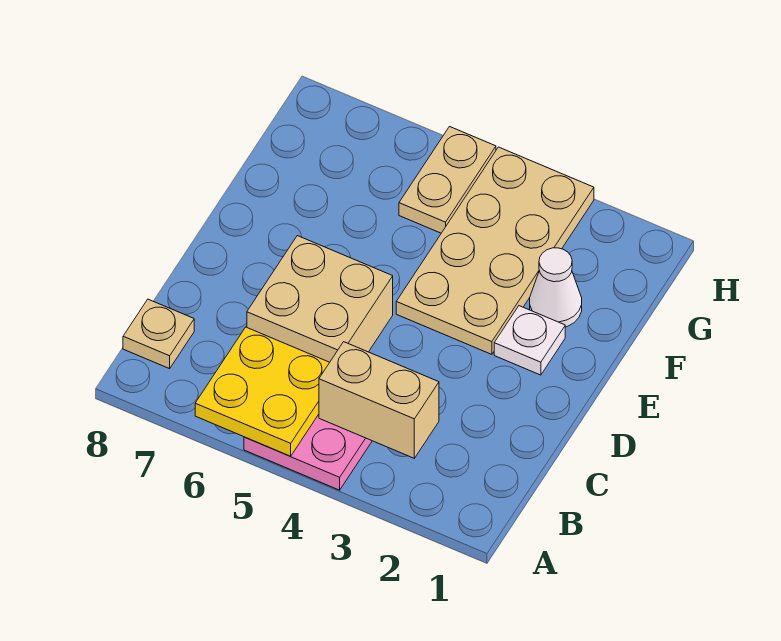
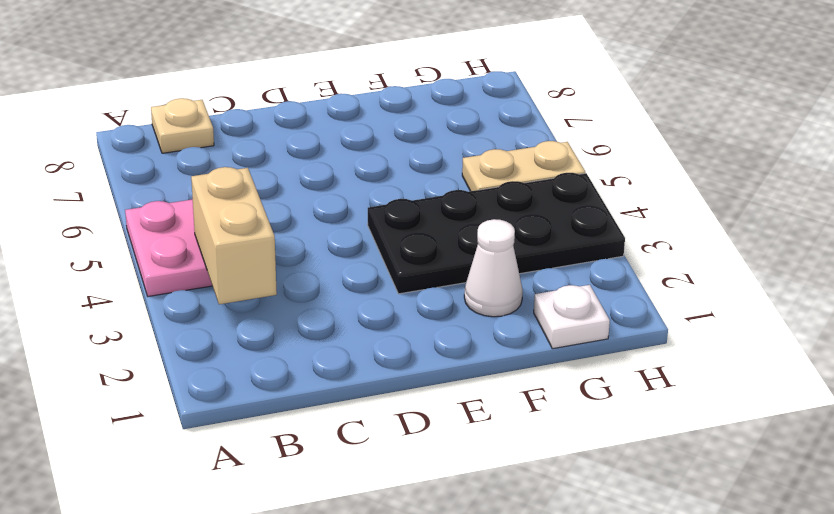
yellow plate A5:B6 level 2 -> none
tan brick C5:D6 level 1 -> none
white plate E2 level 1 -> white plate G1 level 1
tan plate E3:H4 level 1 -> black plate E3:H4 level 1

